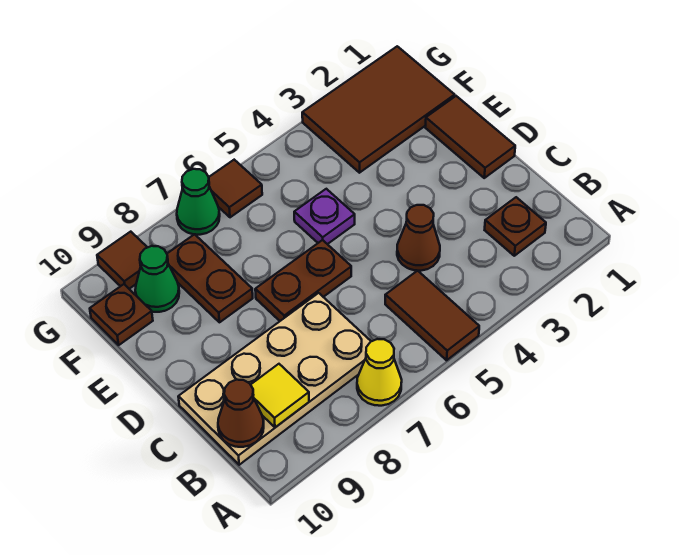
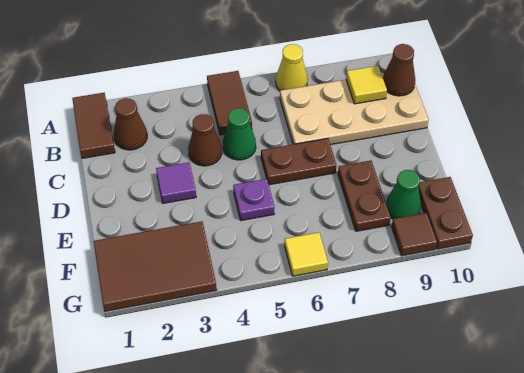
brown plate B2 level 1 -> brown cone B2 level 1
brown tile D1:E1 level 1 -> brown tile A1:B1 level 1
none -> purple tile D3 level 1
brown plate F10 level 1 -> brown plate F10:G10 level 1
brown tile G6 level 1 -> yellow tile G6 level 1
green cone G7 level 1 -> green cone C5 level 1

